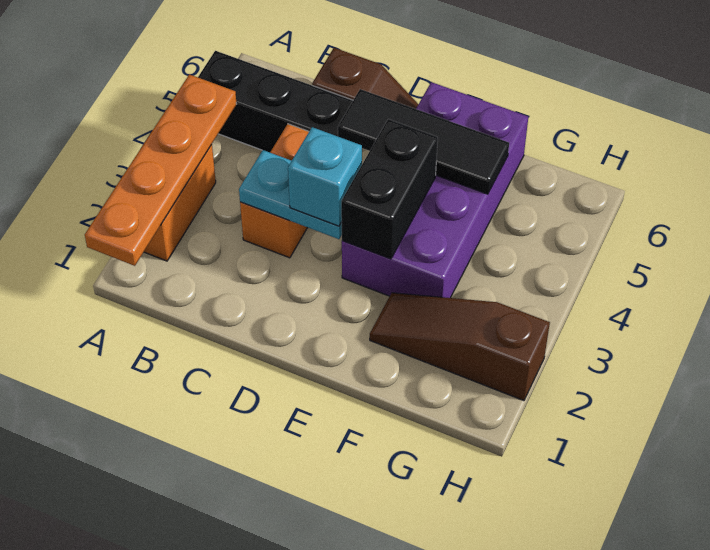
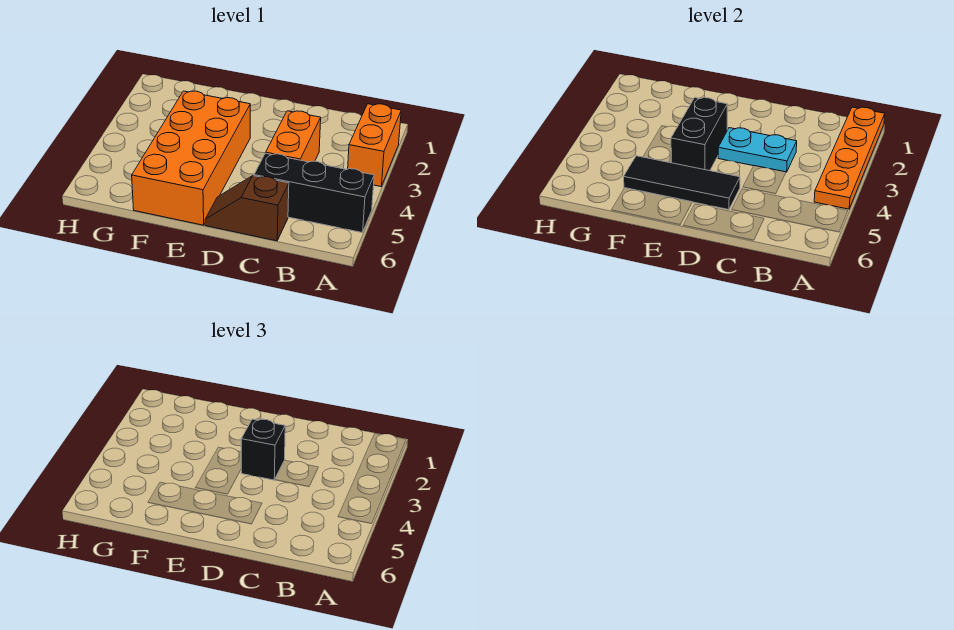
cyan brick D3 level 3 -> black brick D3 level 3
purple brick E3:F6 level 1 -> orange brick E3:F6 level 1
brown slope F2:H2 level 1 top H -> none

